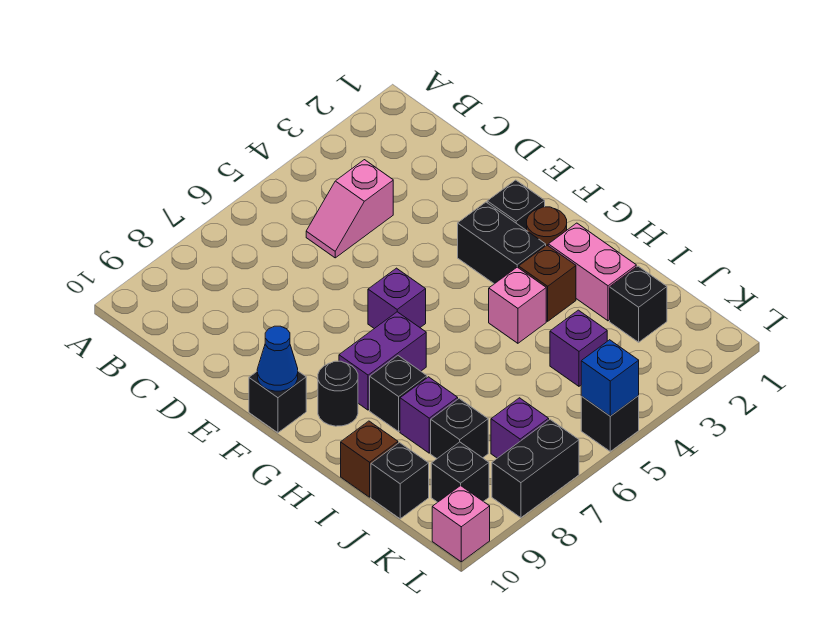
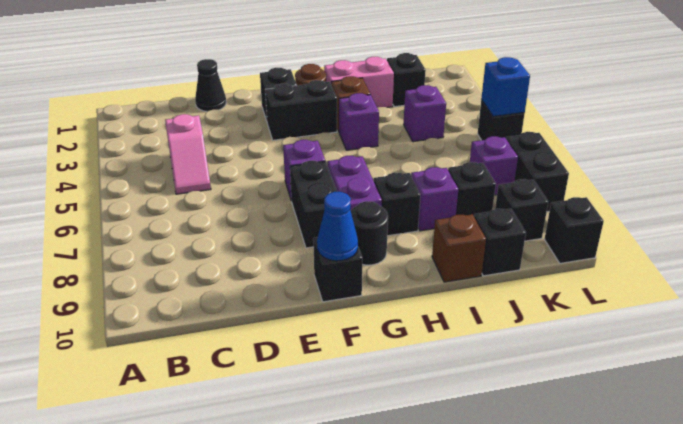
none -> black cone D1 level 1
none -> black brick F7:F8 level 1
pink brick H4 level 1 -> purple brick H4 level 1
pink brick L10 level 1 -> black brick L10 level 1

